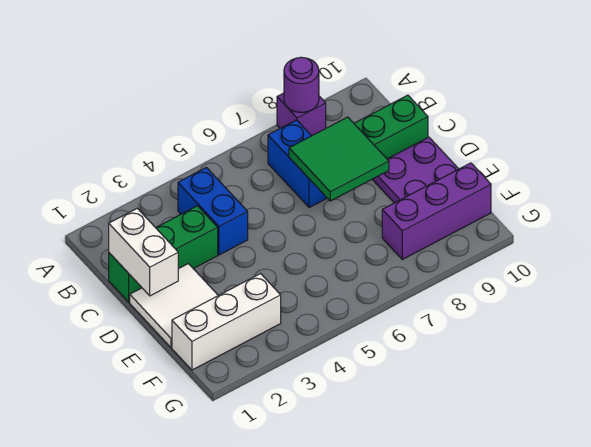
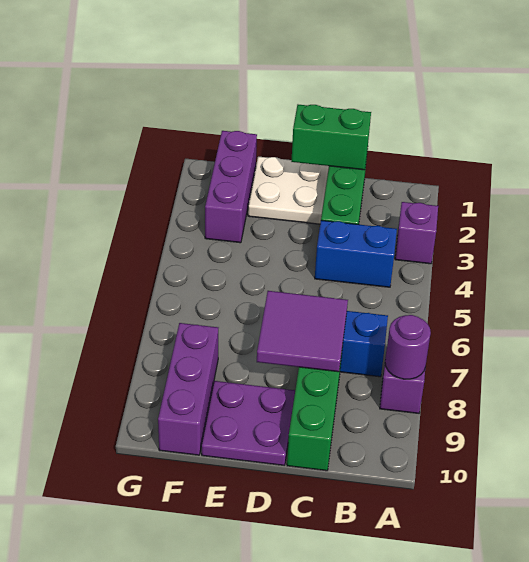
none -> purple brick A3 level 1
white brick C1:D1 level 2 -> green brick C1:D1 level 2
green tile C7:D8 level 2 -> purple tile C7:D8 level 2
white tile D1:E2 level 1 -> white plate D1:E2 level 1
white brick F1:F3 level 1 -> purple brick F1:F3 level 1

